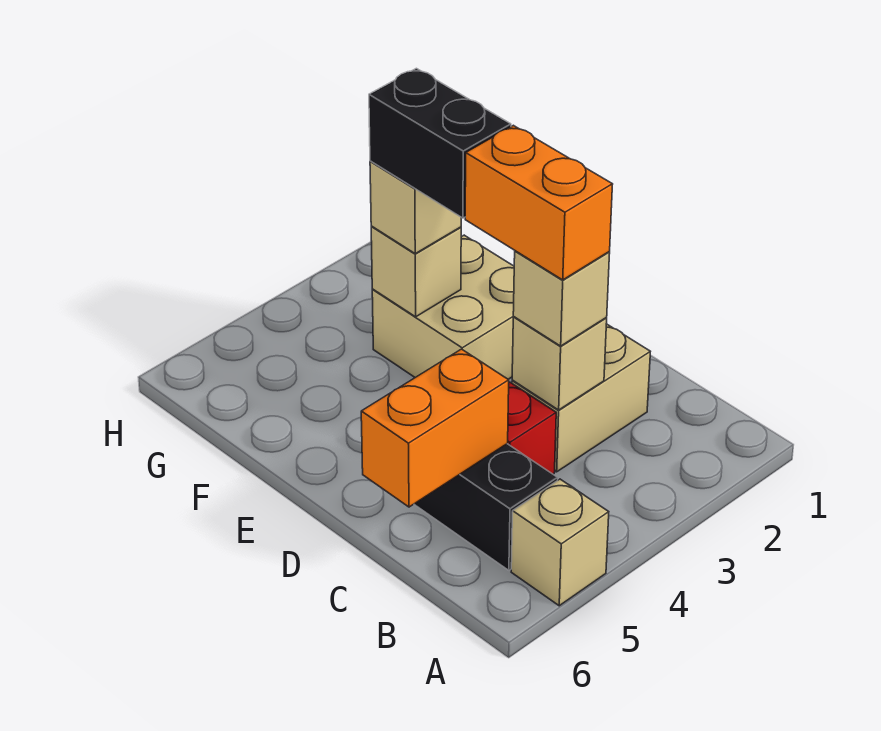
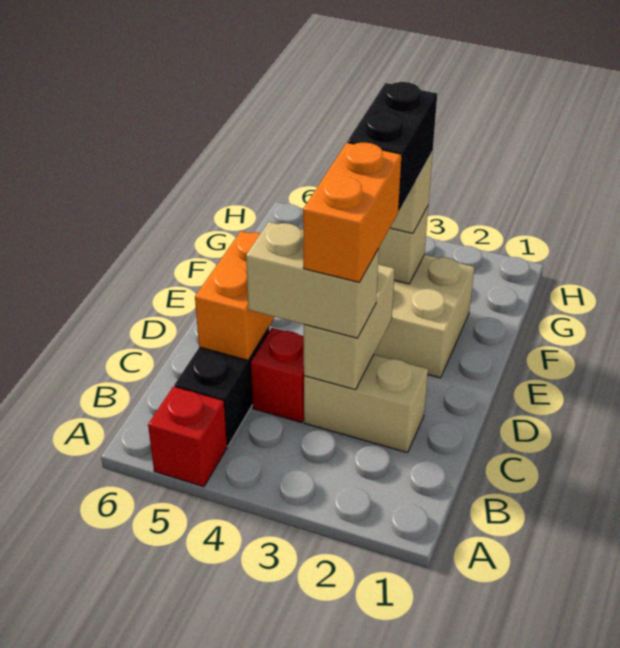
tan brick A5 level 1 -> red brick A5 level 1
tan brick C3 level 2 -> tan brick C3:D3 level 2
tan brick C3 level 3 -> tan brick C3:C4 level 3
orange brick C5:C6 level 2 -> orange brick C5:D5 level 2

